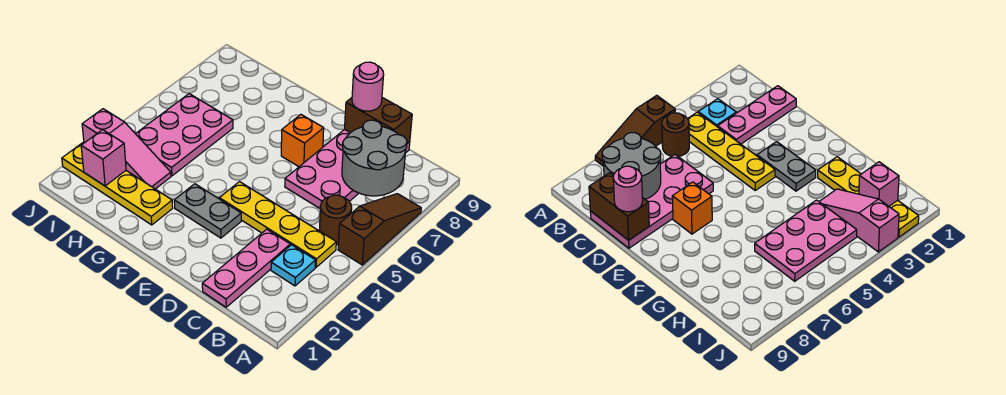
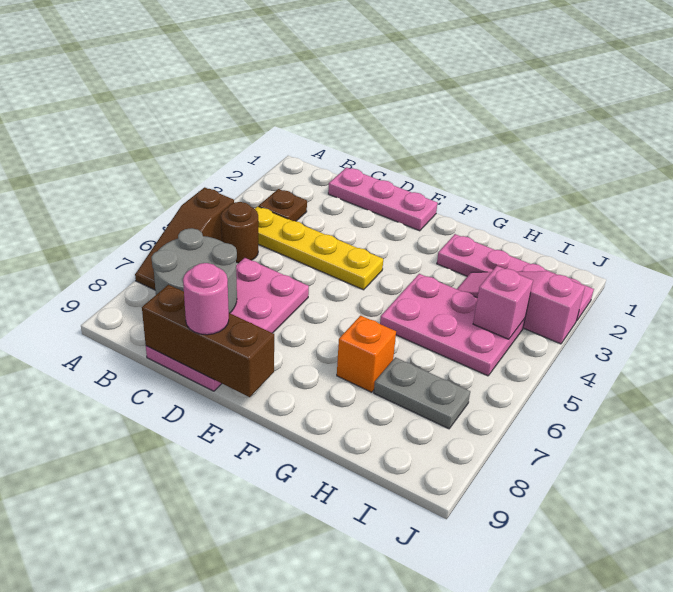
cyan plate B3 level 1 -> brown plate B3 level 1
pink plate C1:C3 level 1 -> pink plate C1:E1 level 1
brown brick C9:D9 level 2 -> brown brick C9:E9 level 2
grey plate E3:F3 level 1 -> grey plate H7:I7 level 1
orange brick E7 level 1 -> orange brick G7 level 1
yellow plate G2:J2 level 1 -> pink plate G2:J2 level 1
pink plate H4:I6 level 1 -> pink plate G4:I5 level 1
pink brick I2 level 2 -> pink brick I4 level 2

